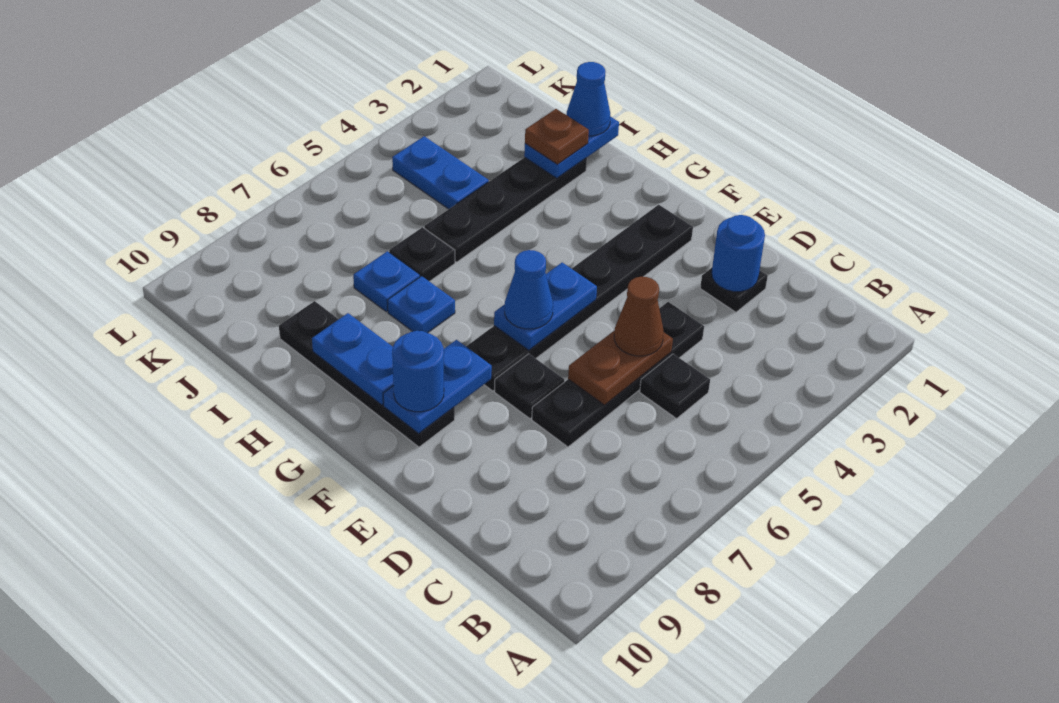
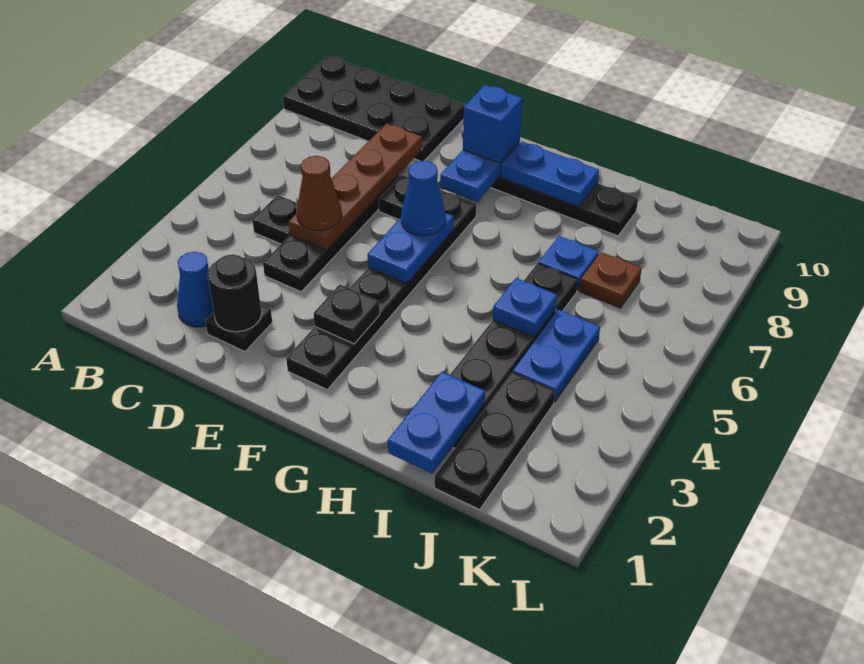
none -> black plate A9:D10 level 1
blue round brick D2 level 2 -> black round brick D2 level 2
brown plate D5:D6 level 2 -> brown plate D5:D8 level 2
none -> black plate F3 level 2
blue round brick F9 level 3 -> blue brick F9 level 3
blue plate H7 level 1 -> blue plate I5 level 2
blue cone I1 level 3 -> blue cone C2 level 1
brown plate I2 level 3 -> brown plate J7 level 1
none -> black plate J1:J3 level 1
blue plate J4:K4 level 1 -> blue plate J4:J5 level 1

